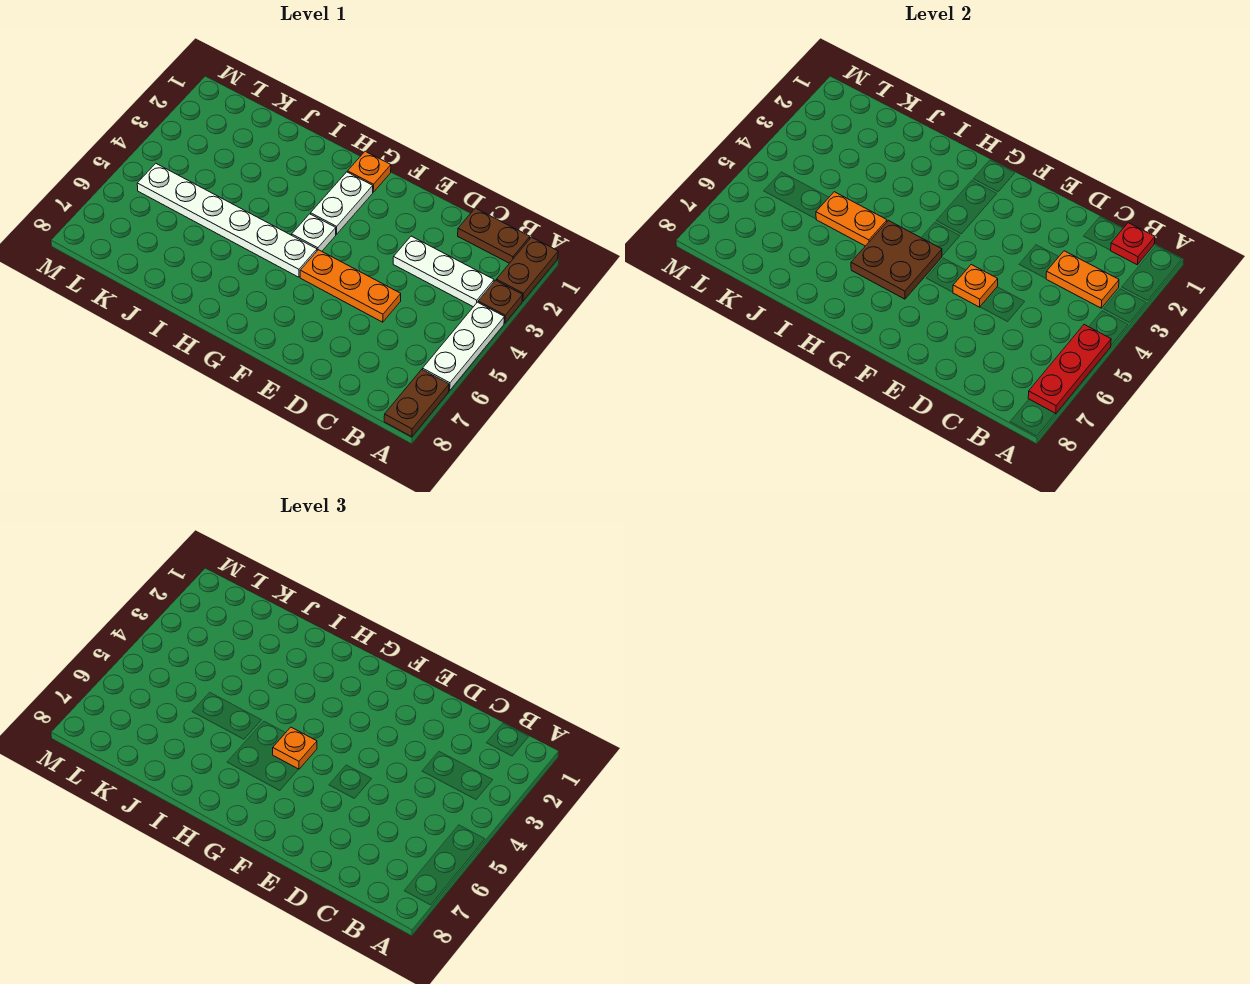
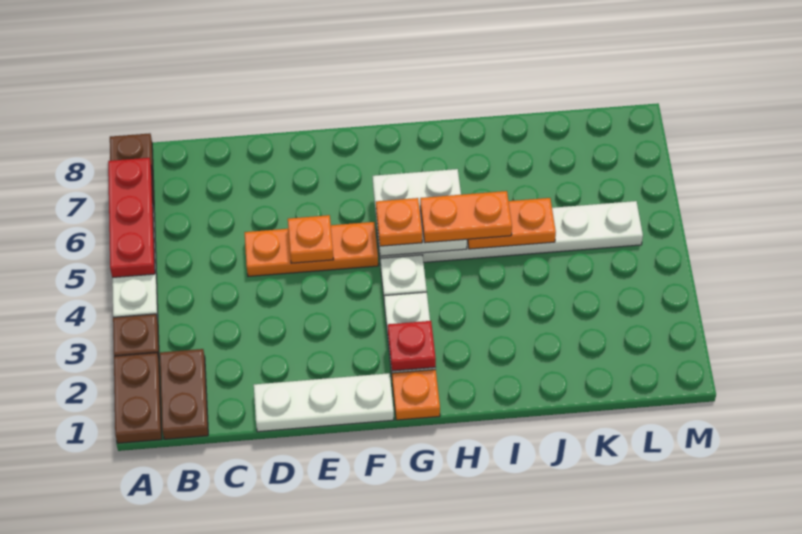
brown plate B1:C1 level 1 -> brown plate B1:B2 level 1
red plate B1 level 2 -> red plate G2 level 2
white plate B3:D3 level 1 -> white plate D1:F1 level 1
orange plate B3:C3 level 2 -> orange plate H5:I5 level 3
brown plate G5:H6 level 2 -> white plate G5:H6 level 2

